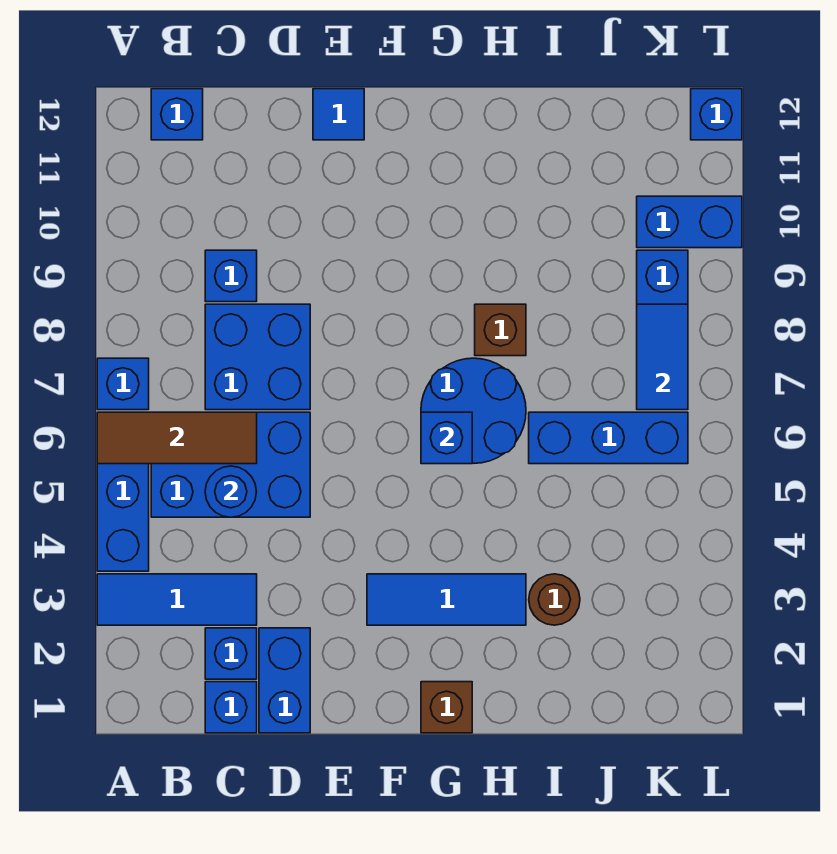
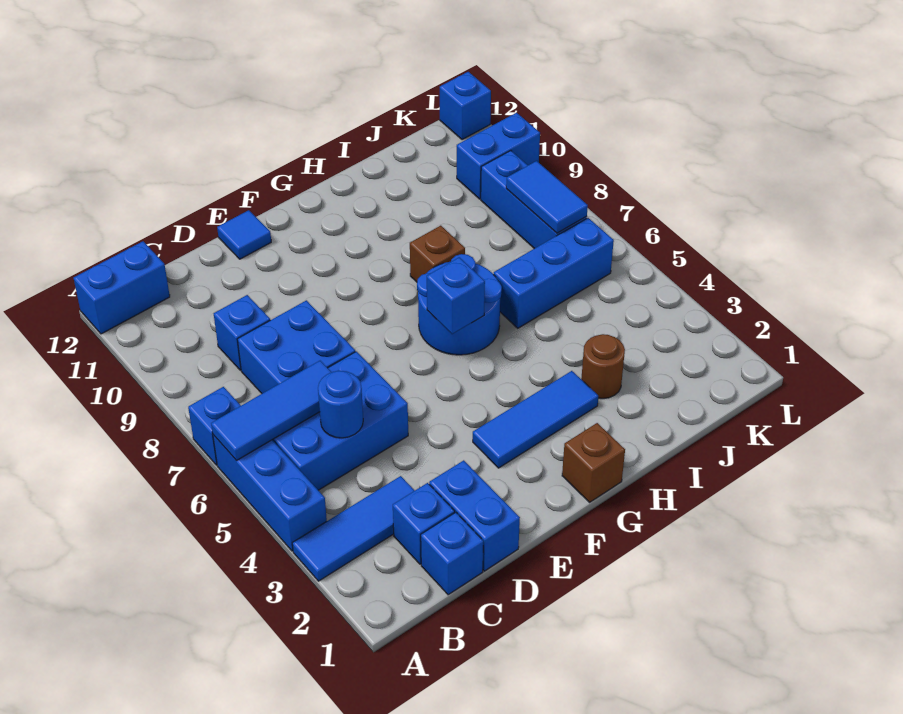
brown tile A6:C6 level 2 -> blue tile A6:C6 level 2
blue brick B12 level 1 -> blue brick A12:B12 level 1

